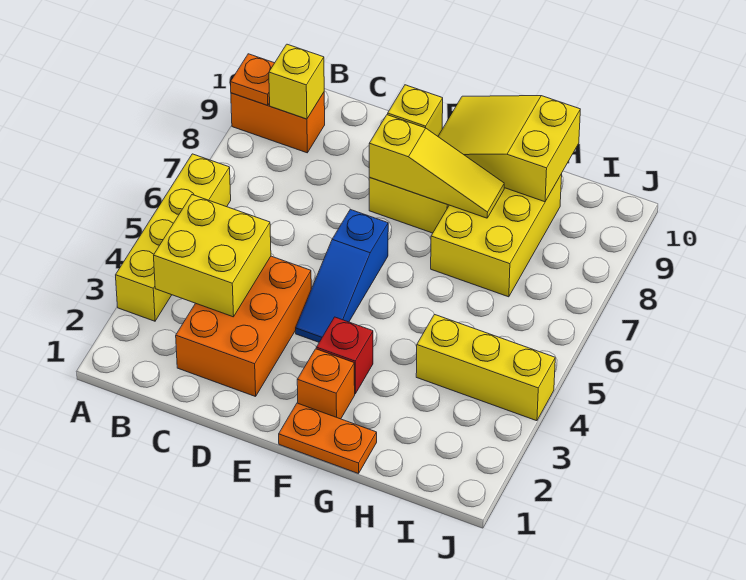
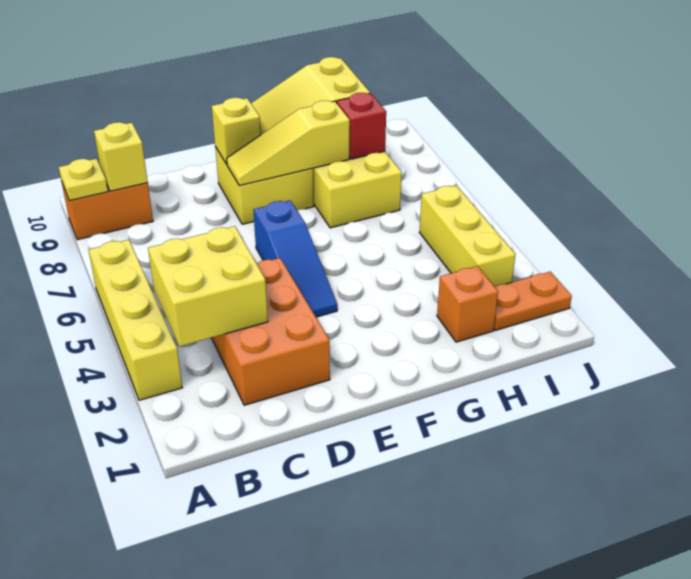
orange plate A9 level 2 -> yellow plate A9 level 2
yellow slope E8:G8 level 2 top E -> yellow slope E8:G8 level 2 top G
orange plate F1:G1 level 1 -> orange plate I2:J2 level 1
orange brick F2 level 1 -> orange brick H2 level 1
red brick F3 level 1 -> red brick H8 level 2
yellow brick H4:J4 level 1 -> yellow brick I3:I5 level 1

